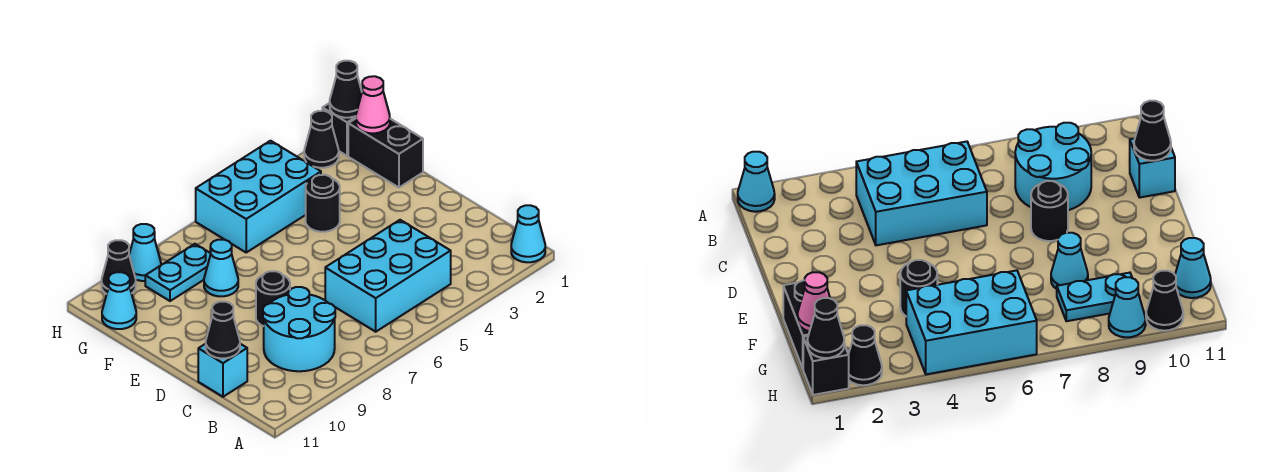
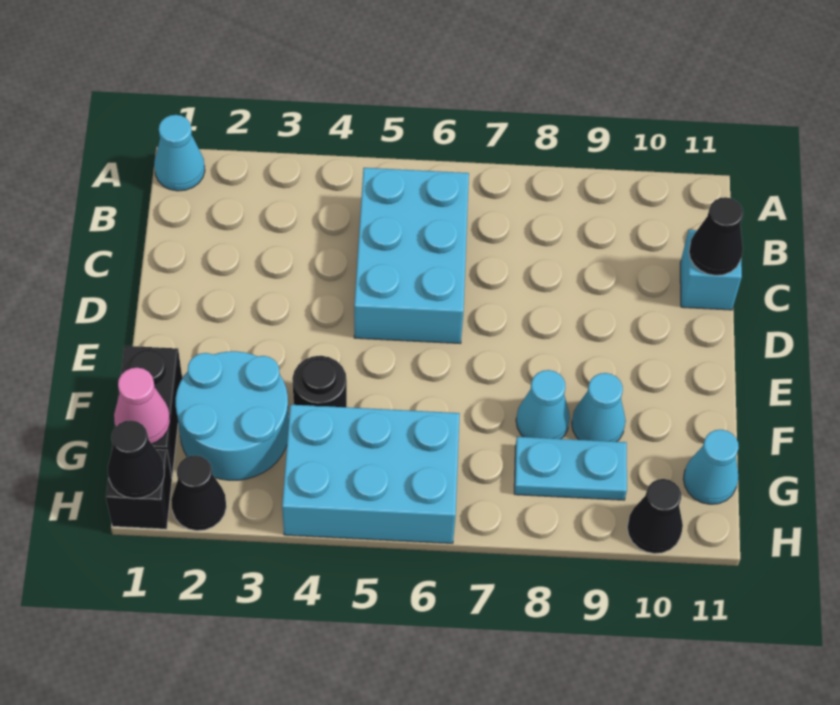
cyan brick B4:C6 level 1 -> cyan brick B5:D6 level 1
cyan round brick B8:C9 level 1 -> cyan round brick F2:G3 level 1
black round brick D8 level 1 -> none
cyan cone H9 level 1 -> cyan cone F9 level 1

